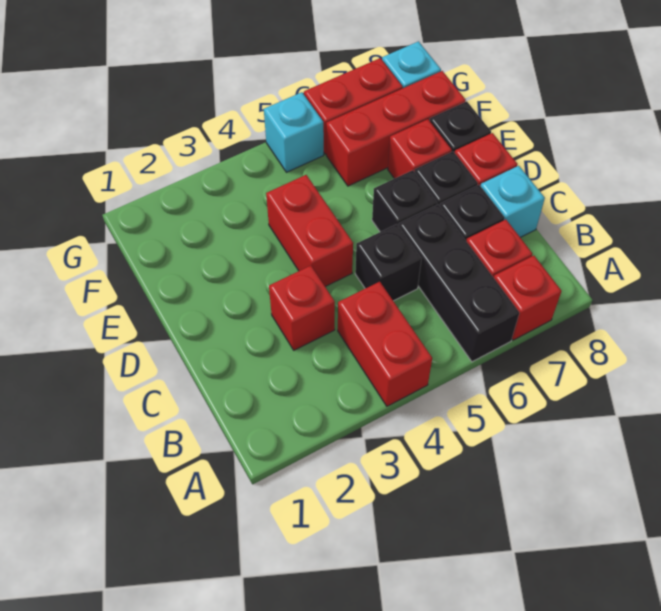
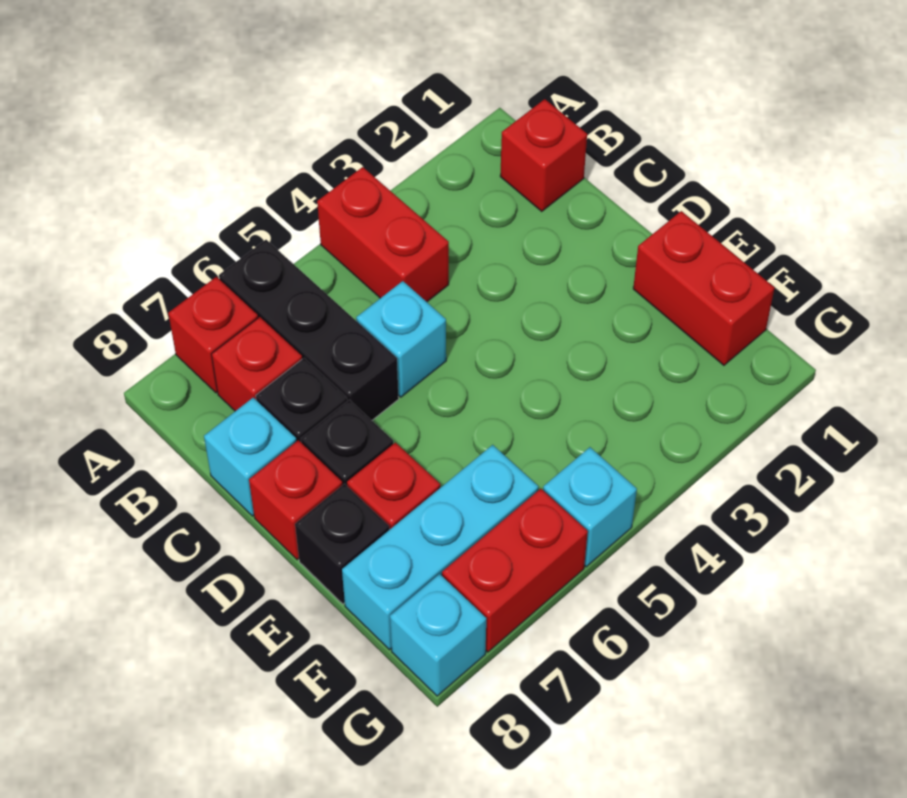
red brick C3 level 1 -> red brick B1 level 1
black brick C5 level 1 -> cyan brick C5 level 1
red brick D4:E4 level 1 -> red brick E1:F1 level 1
black brick D6 level 1 -> none
red brick F6:F8 level 1 -> cyan brick F6:F8 level 1

